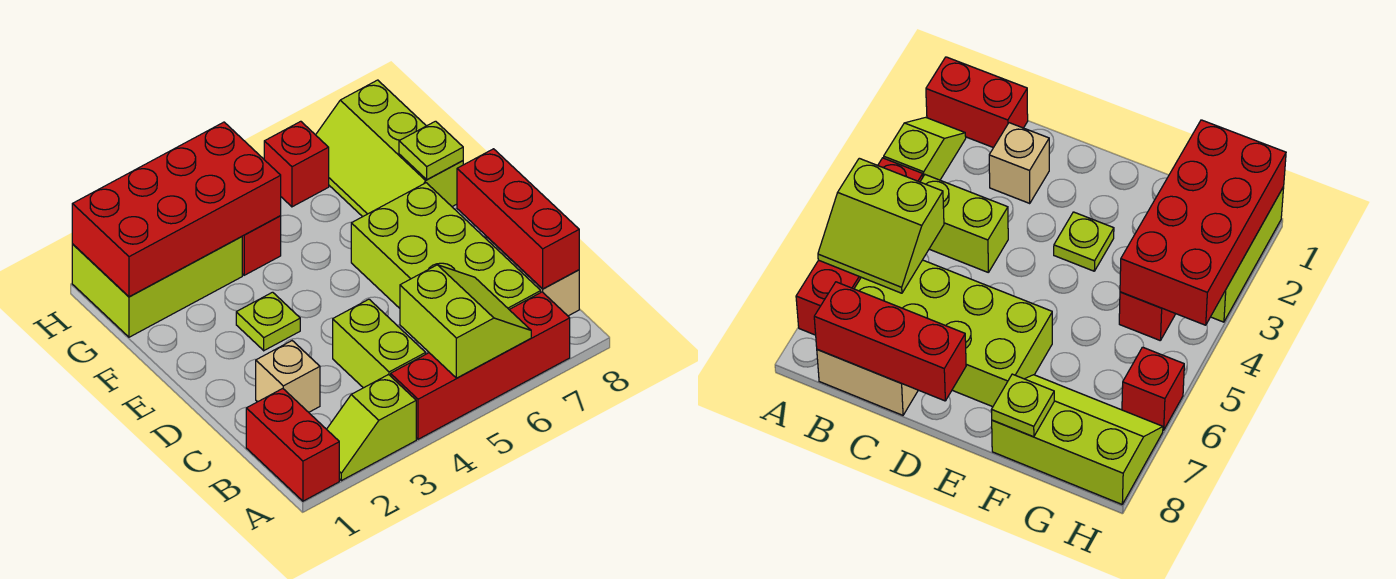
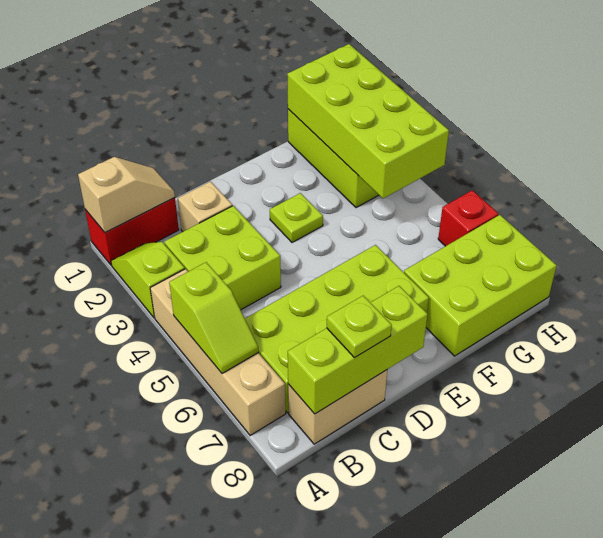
none -> tan slope A1:B1 level 2 top A
red brick A4:A7 level 1 -> tan brick A4:A7 level 1
lime slope A5:B6 level 2 top 5 -> lime slope A5:A6 level 2 top 5
lime brick B4:C4 level 1 -> lime brick B3:C4 level 1
red brick B8:D8 level 2 -> lime brick B8:D8 level 2
lime slope F7:H8 level 1 top 8 -> lime brick F7:H8 level 1
lime plate F8 level 2 -> lime plate C8 level 3
red brick G1:H4 level 2 -> lime brick G1:H4 level 2
red brick G4 level 1 -> none

